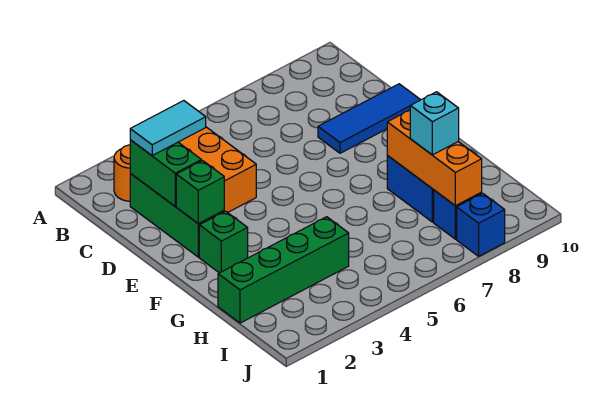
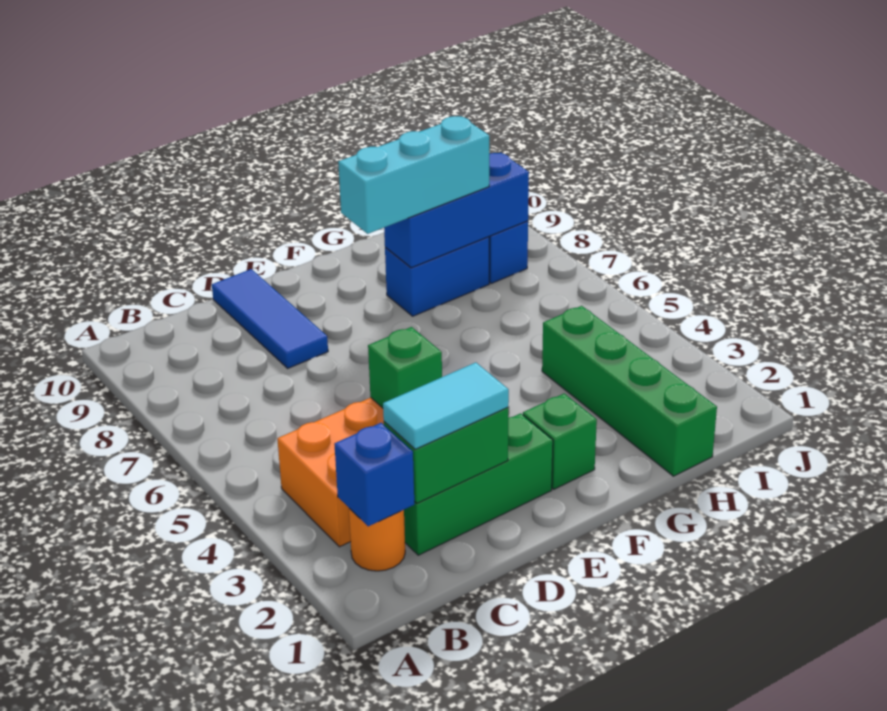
cyan tile C2:C3 level 3 -> cyan tile C2:D2 level 3
green brick E2 level 2 -> green brick D4 level 2
orange brick G8:I8 level 2 -> blue brick G8:I8 level 2
cyan brick H8 level 3 -> cyan brick F8:H8 level 3
blue brick J8 level 1 -> blue brick B2 level 2

